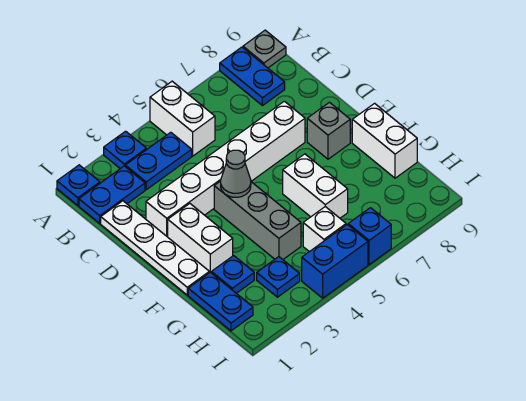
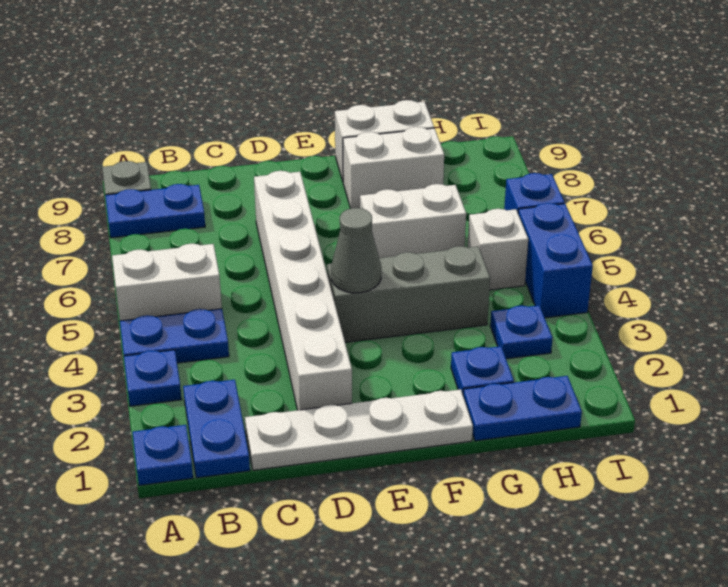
blue plate B3:B4 level 1 -> blue plate A4:B4 level 1
white brick E2:F2 level 1 -> white brick F8:G8 level 1
grey brick E8 level 1 -> none

